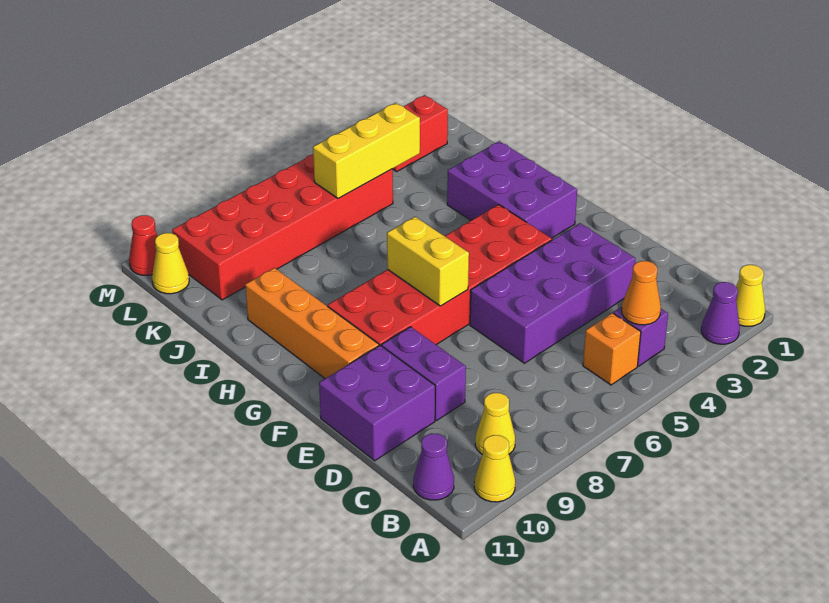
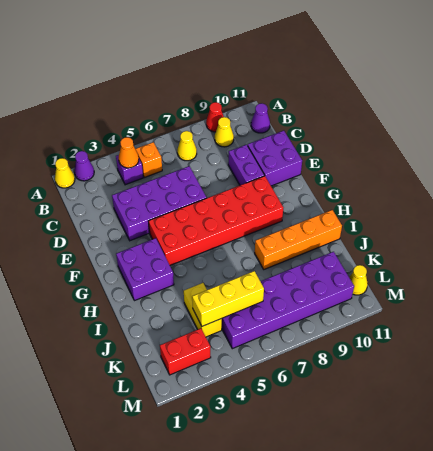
yellow cone A10 level 1 -> yellow cone B7 level 1
yellow brick F7:G7 level 2 -> yellow brick J4:K4 level 1
orange brick F10:I10 level 1 -> orange brick I8:I11 level 1
purple brick G2:I3 level 1 -> purple brick G2:H3 level 1
red brick K5:L10 level 1 -> purple brick K5:L10 level 1
red cone M11 level 1 -> red cone A9 level 1

